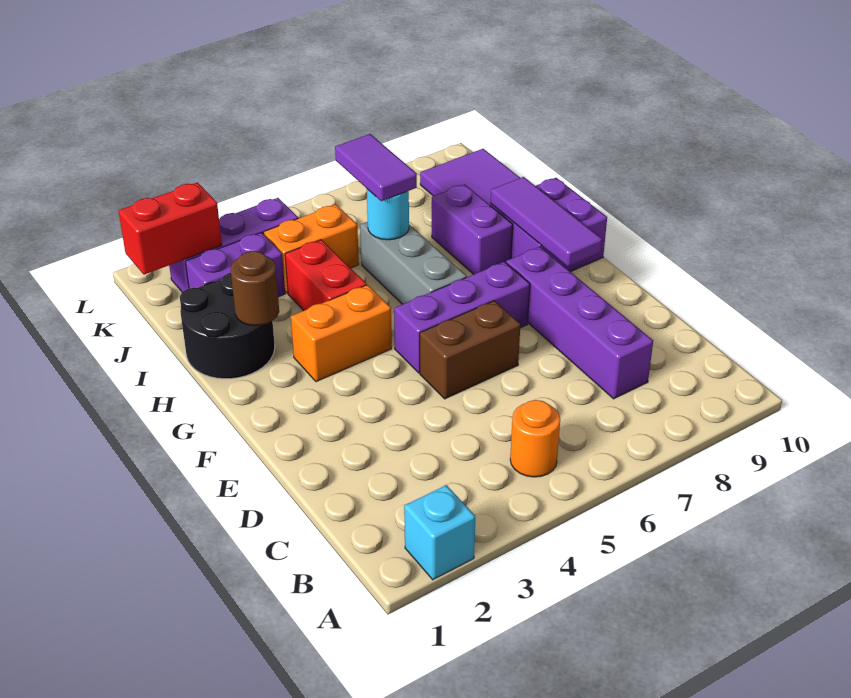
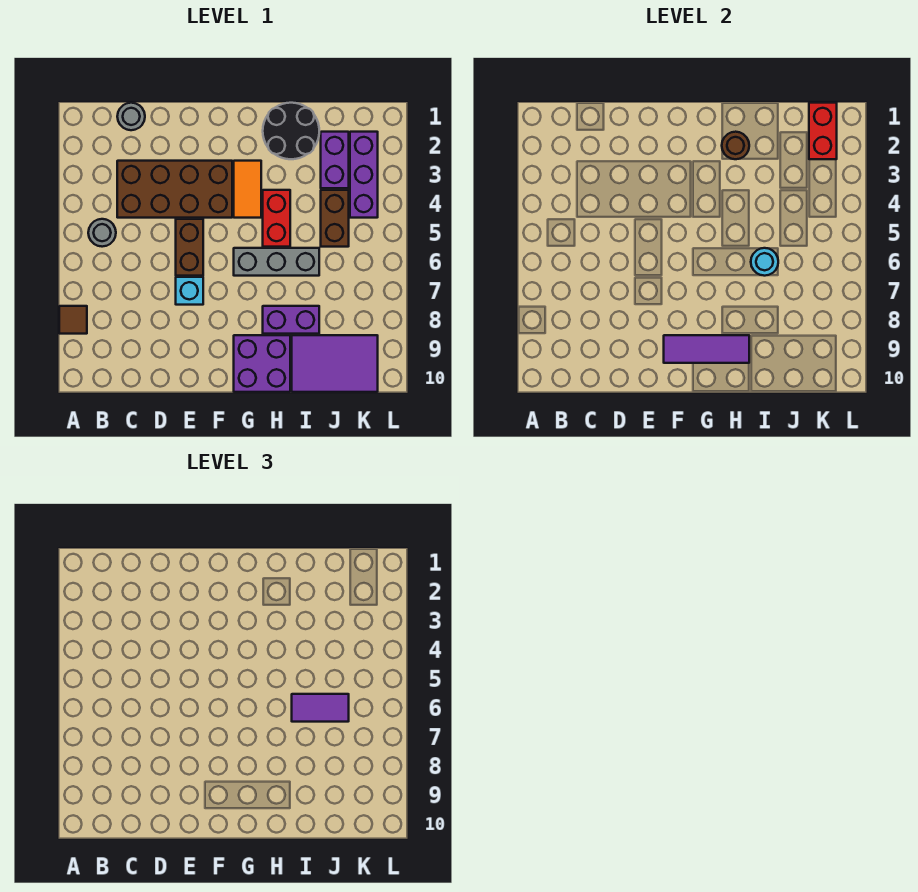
cyan brick A2 level 1 -> cyan brick E7 level 1
none -> brown tile A8 level 1
orange round brick B5 level 1 -> grey round brick B5 level 1
none -> grey round brick C1 level 1
none -> brown brick C3:F4 level 1
purple brick C8:F8 level 1 -> none
purple brick F5:F7 level 1 -> none
orange brick G3:G4 level 1 -> orange tile G3:G4 level 1
red brick H4:I4 level 1 -> red brick H4:H5 level 1
orange brick J4:J5 level 1 -> brown brick J4:J5 level 1

